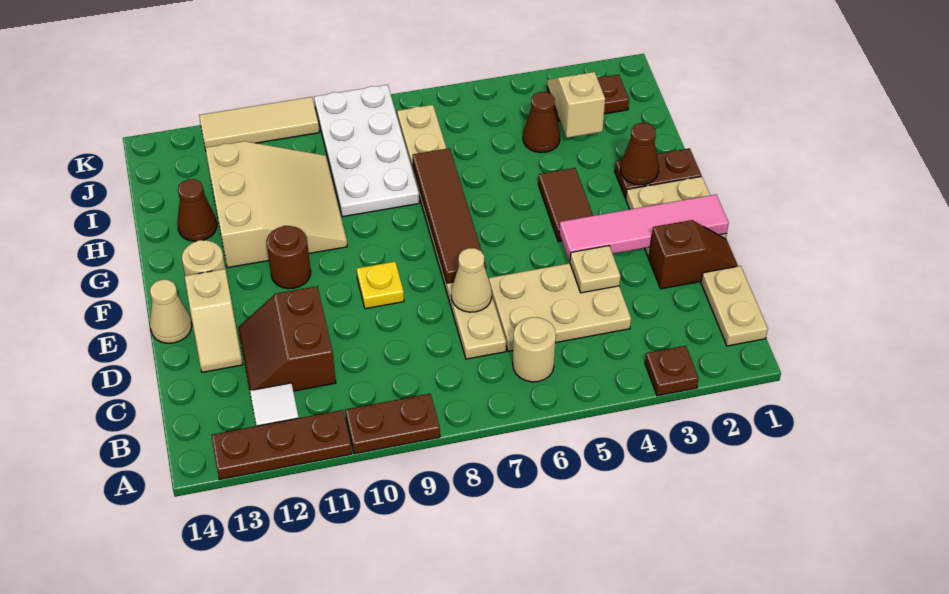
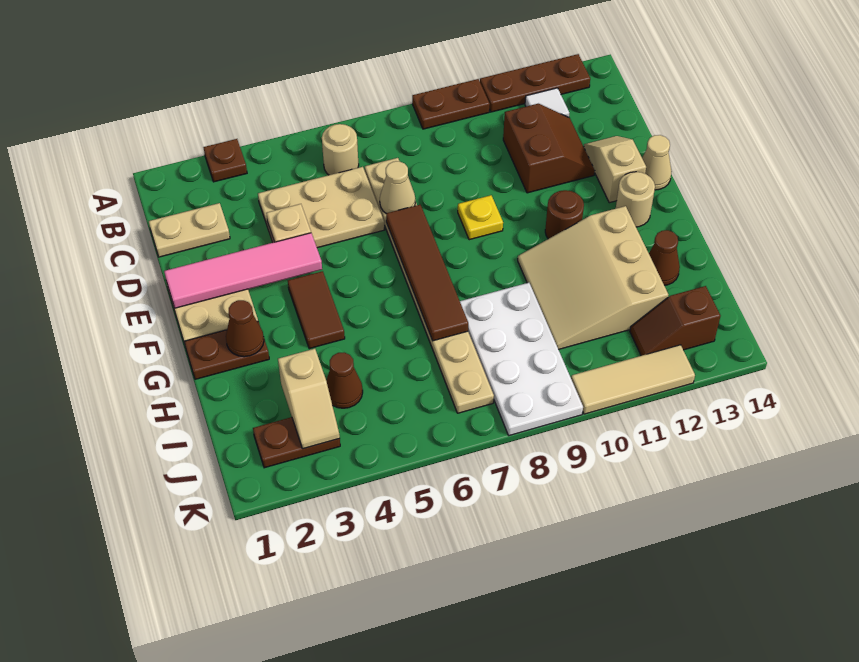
tan plate B1:C1 level 1 -> tan plate C1:C2 level 1
brown slope D1:D2 level 1 top 2 -> brown slope J12:J13 level 1 top 13

